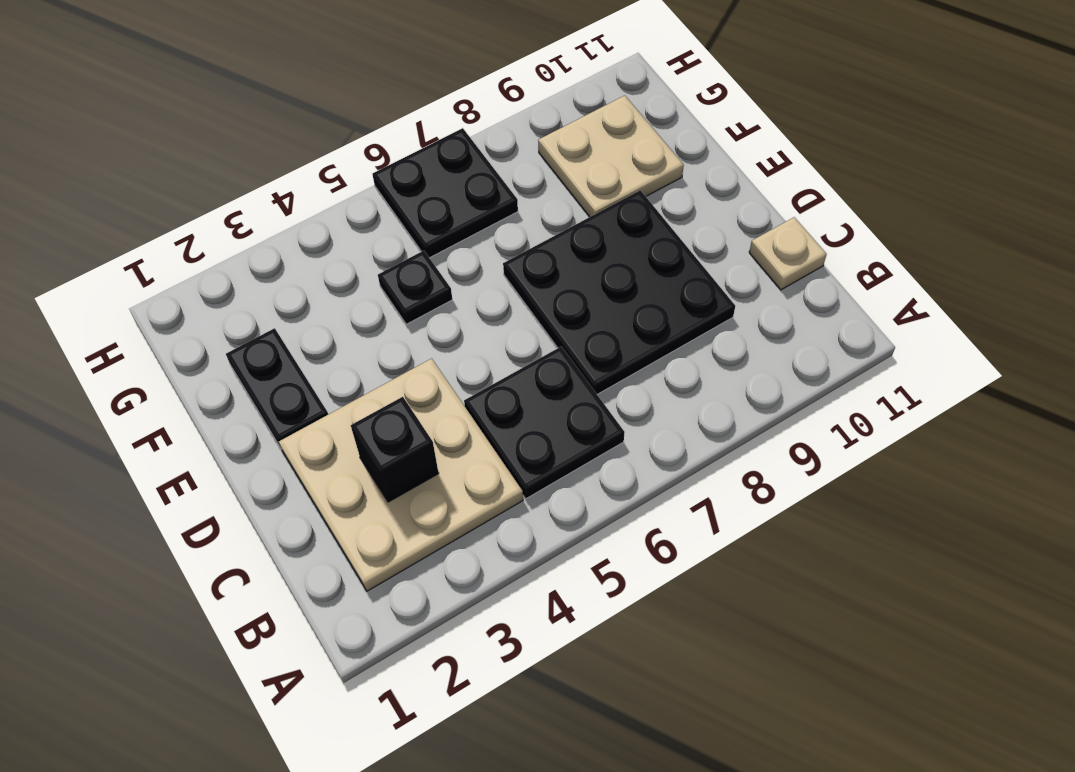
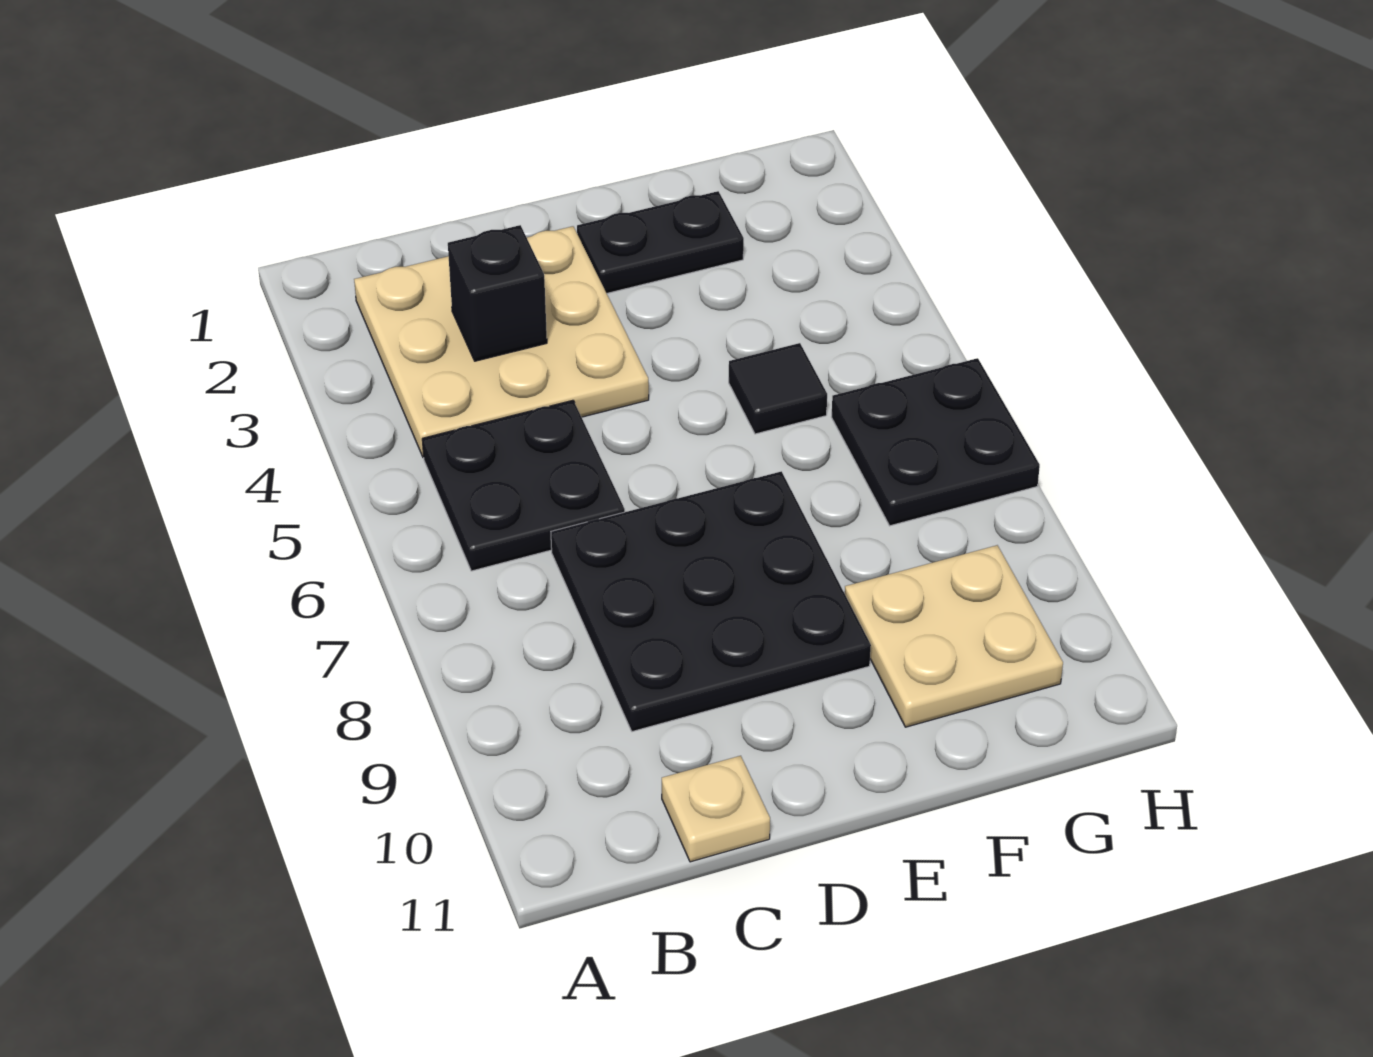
black plate F5 level 1 -> black tile F5 level 1

